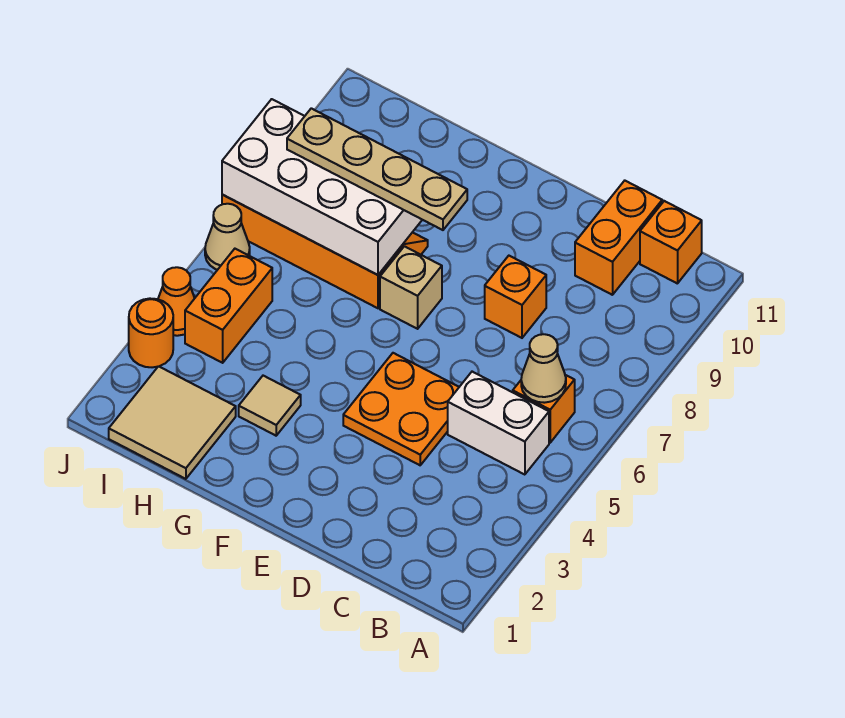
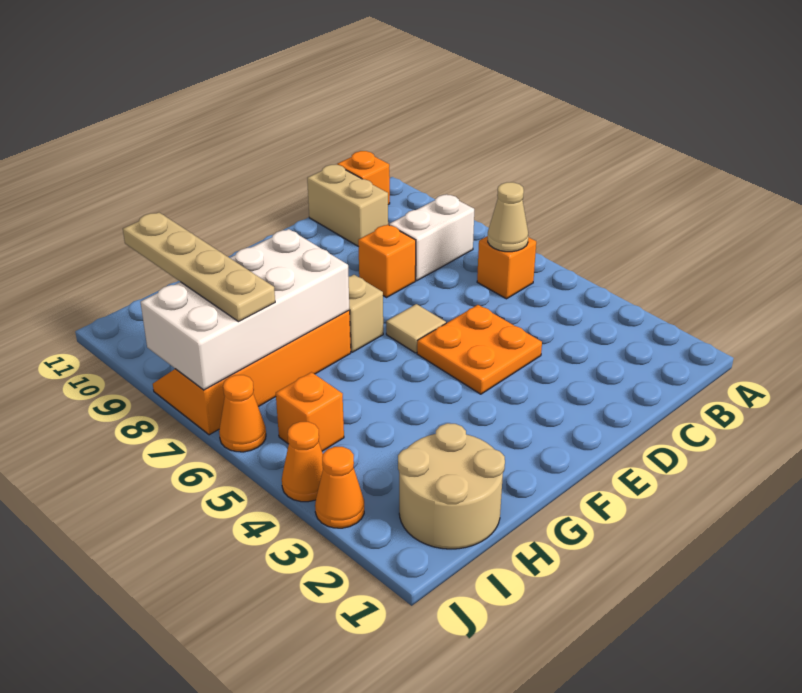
white brick B5:C5 level 1 -> white brick B8:C8 level 1
orange brick C10:C11 level 1 -> tan brick C10:C11 level 1
tan plate F8:I8 level 3 -> tan plate I7:I10 level 3
tan tile G3 level 1 -> tan tile E6 level 1
tan tile H1:I2 level 1 -> tan round brick H1:I2 level 1
orange brick I4:I5 level 1 -> orange brick I5 level 1
orange round brick J3 level 1 -> orange cone J3 level 1
tan cone J6 level 1 -> orange cone J6 level 1

